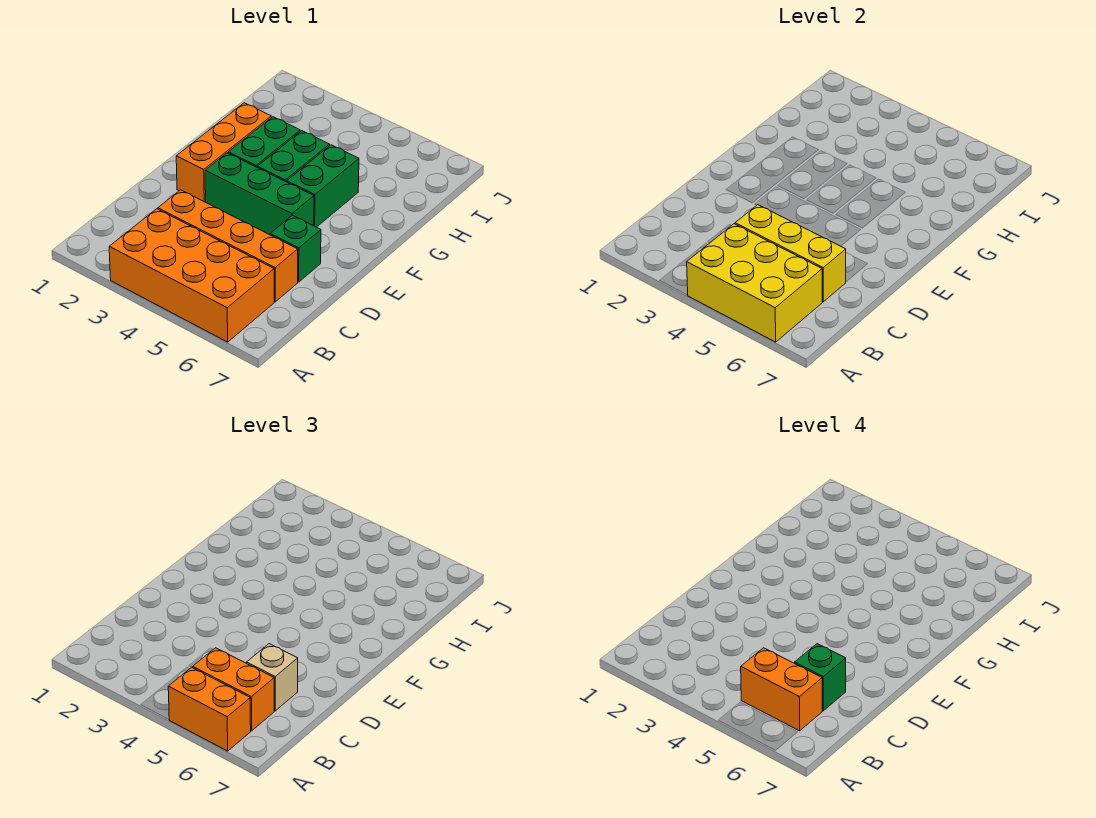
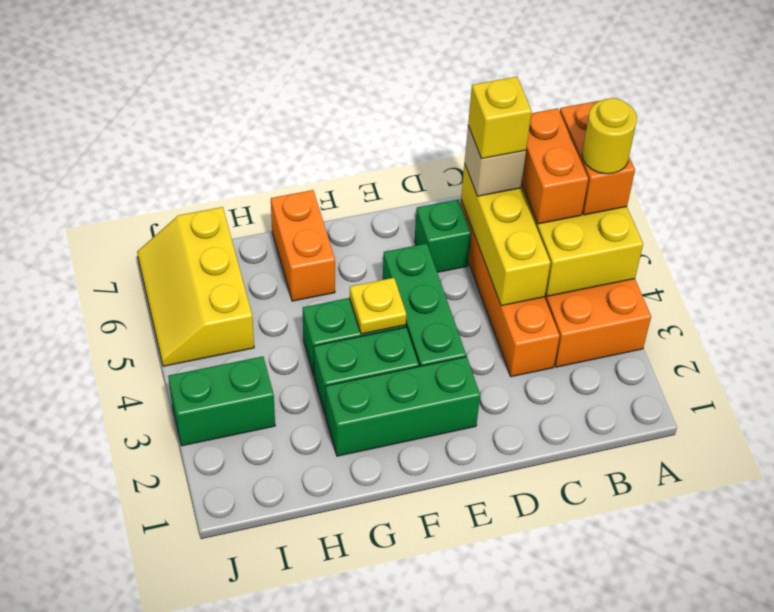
none -> yellow round brick A5 level 4
orange brick B5:B6 level 4 -> orange brick G6:G7 level 1
green brick C6 level 4 -> yellow brick C6 level 4
orange brick E2:G2 level 1 -> green brick E2:G2 level 1
none -> yellow plate F4 level 2
green brick F5:G5 level 1 -> green brick I3:J3 level 1
none -> yellow slope I5:J7 level 1 top I

